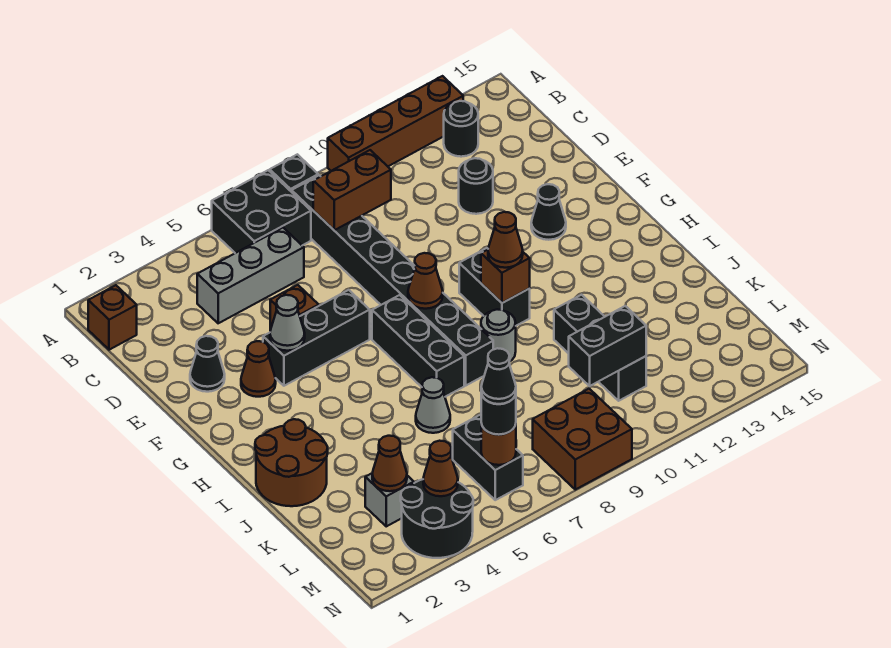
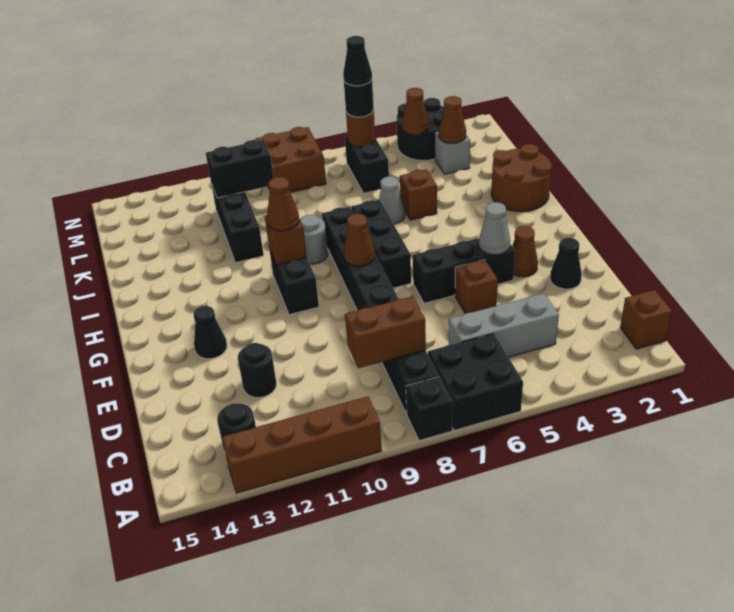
none -> brown brick J5 level 1

